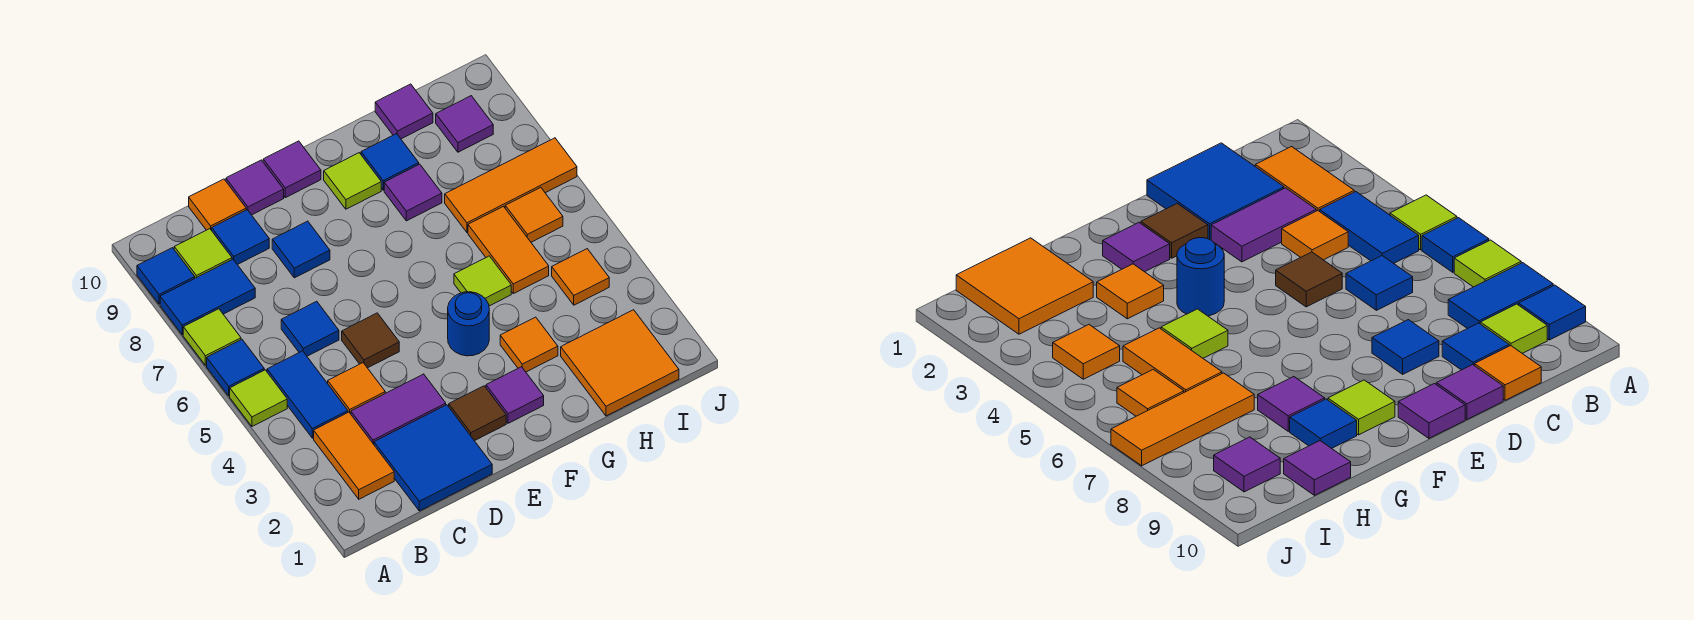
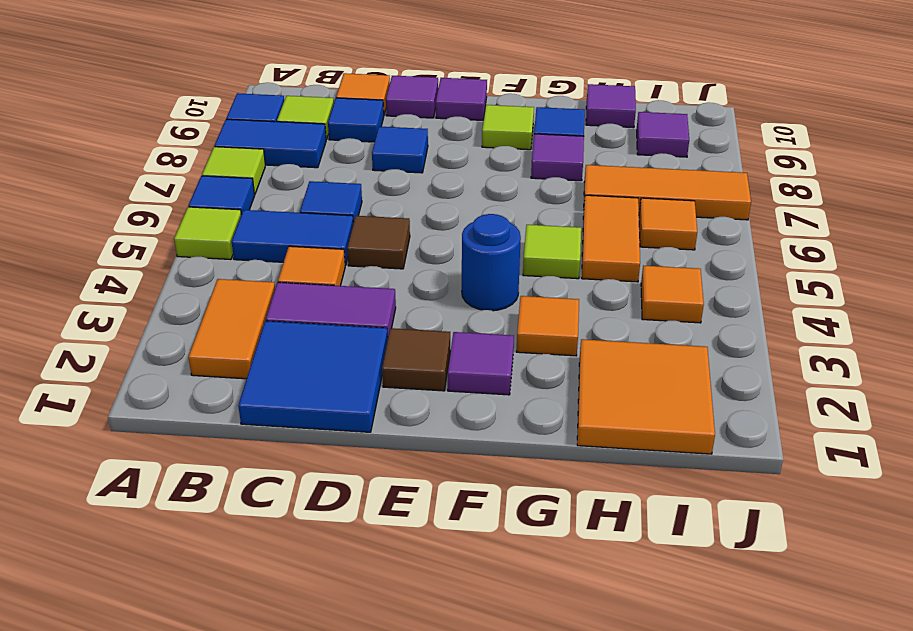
blue tile B4:B5 level 1 -> blue tile B5:C5 level 1

